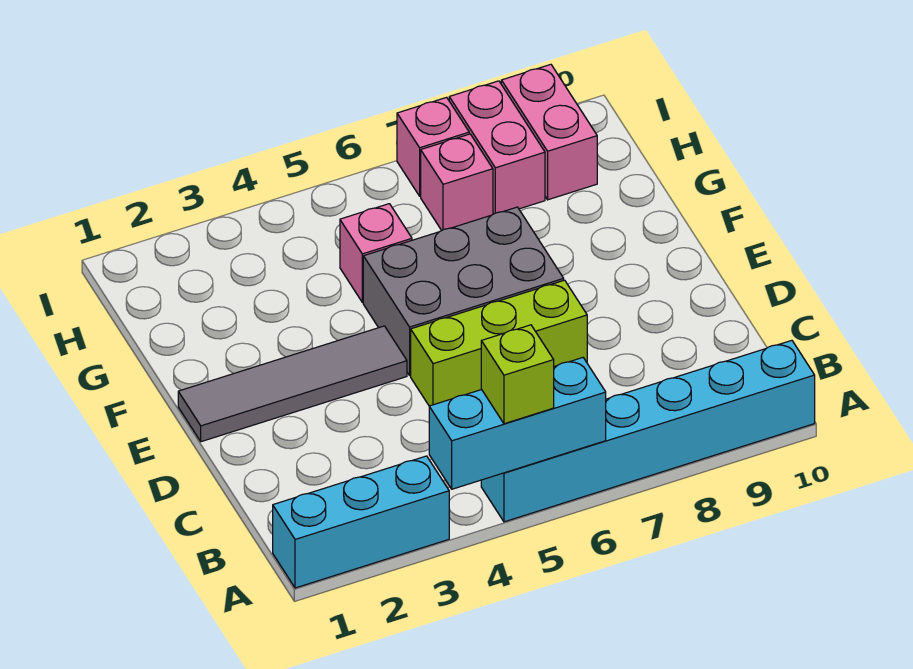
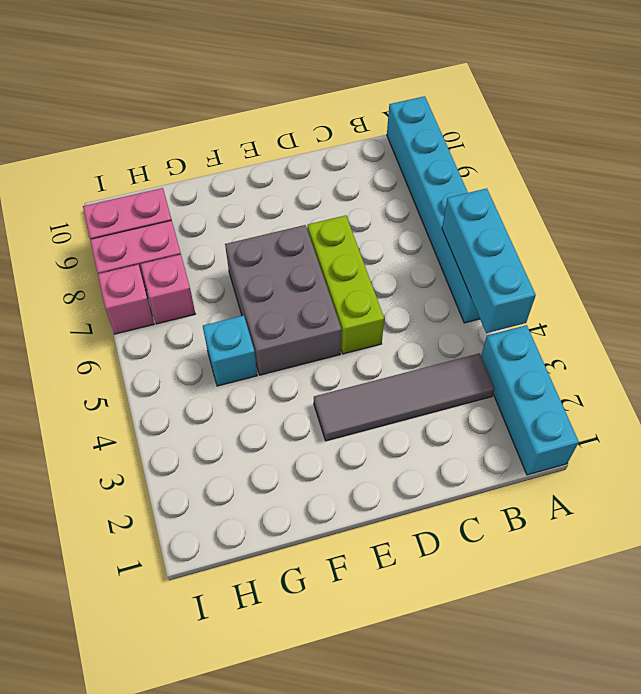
lime brick A5 level 3 -> none
grey tile E1:E4 level 1 -> grey tile B3:E3 level 1
pink brick G5 level 1 -> cyan brick G5 level 1

